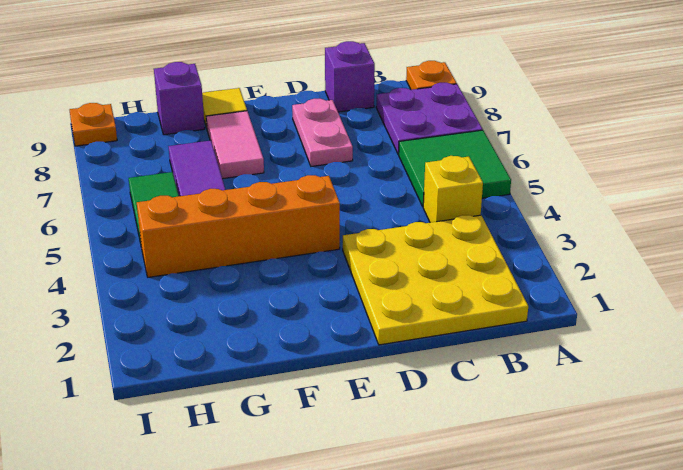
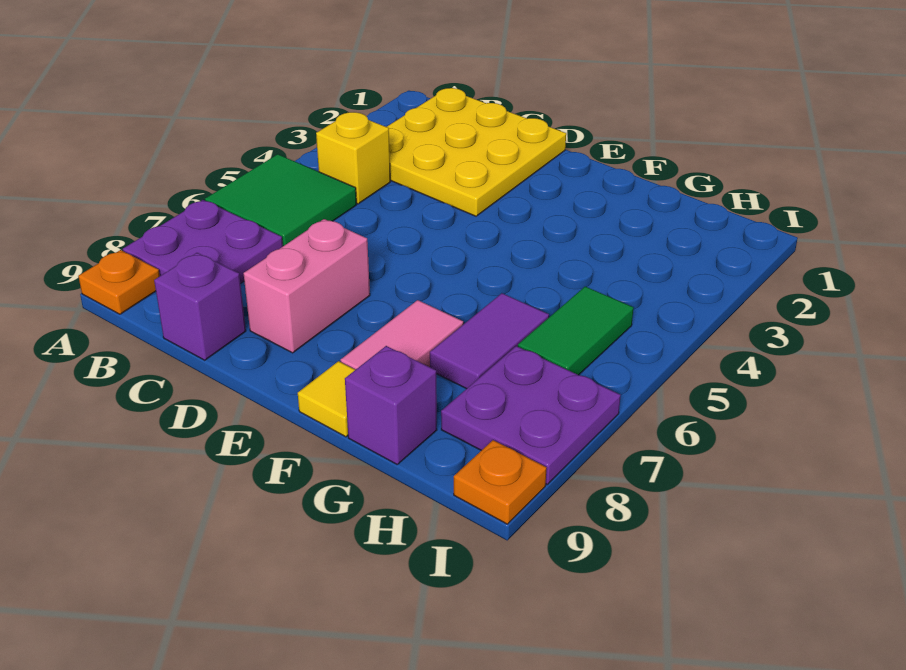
pink plate D7:D8 level 1 -> pink brick D7:D8 level 1
orange brick E4:H4 level 1 -> none
none -> purple plate H7:I8 level 1

